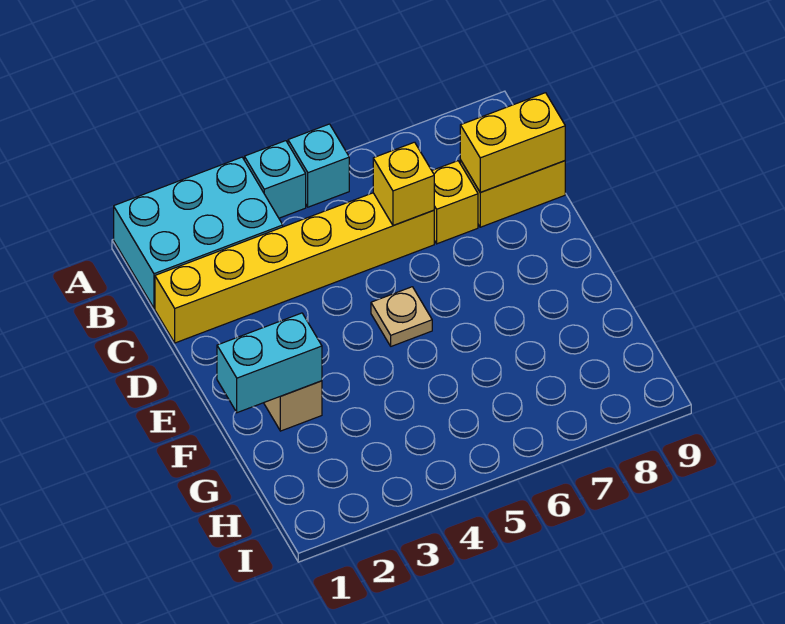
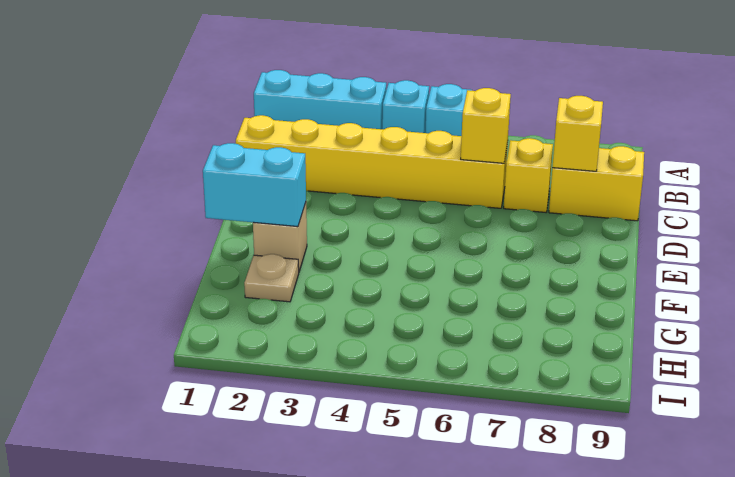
cyan brick A1:B3 level 1 -> cyan brick A1:A3 level 1
yellow brick C8:C9 level 2 -> yellow brick C8 level 2
tan plate E5 level 1 -> tan plate G2 level 1

